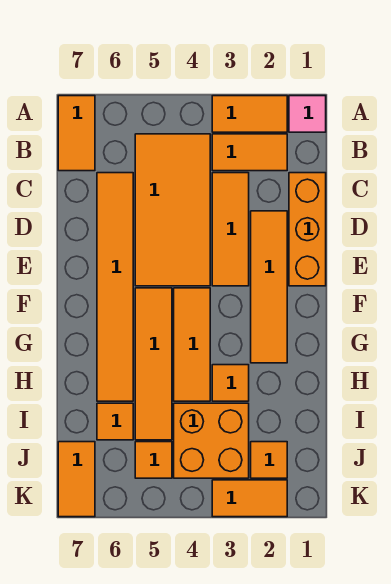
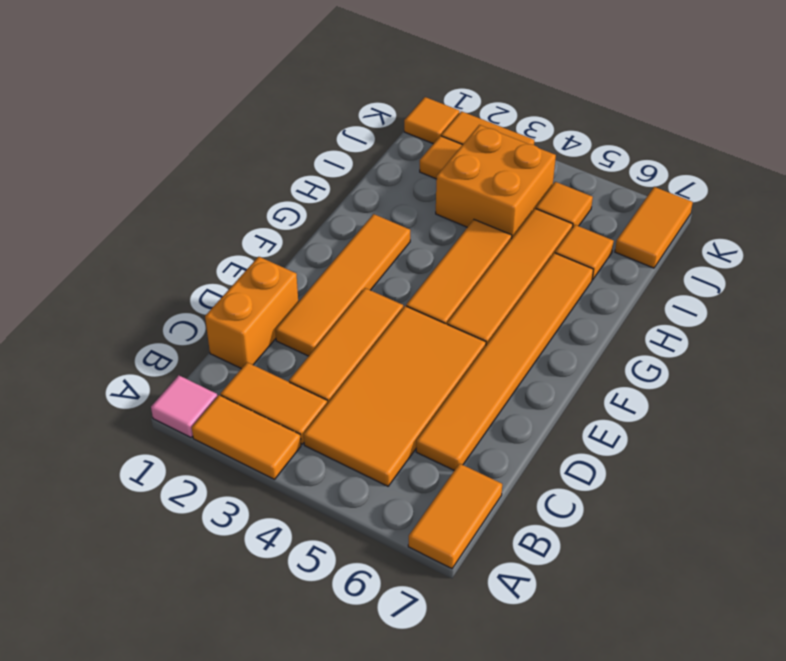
orange brick C1:E1 level 1 -> orange brick C1:D1 level 1
orange tile H3 level 1 -> orange tile K1 level 1

